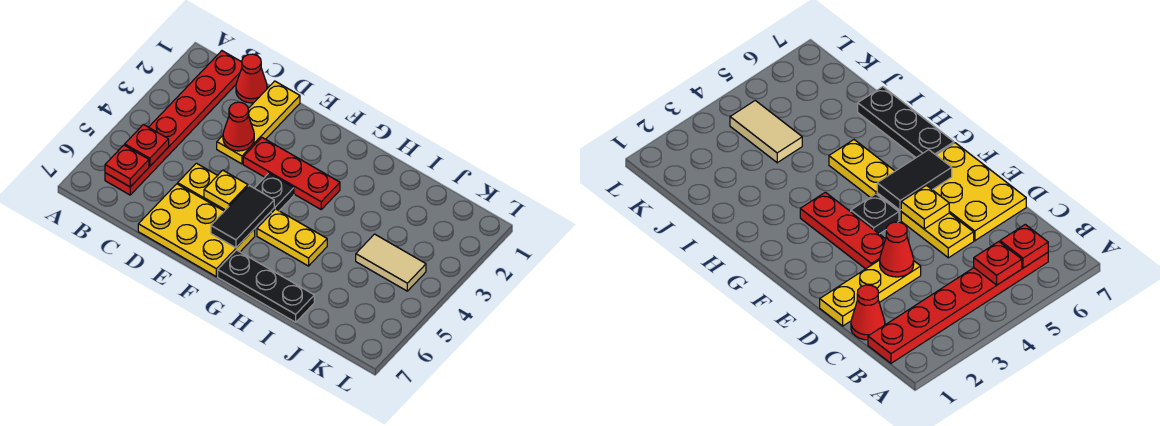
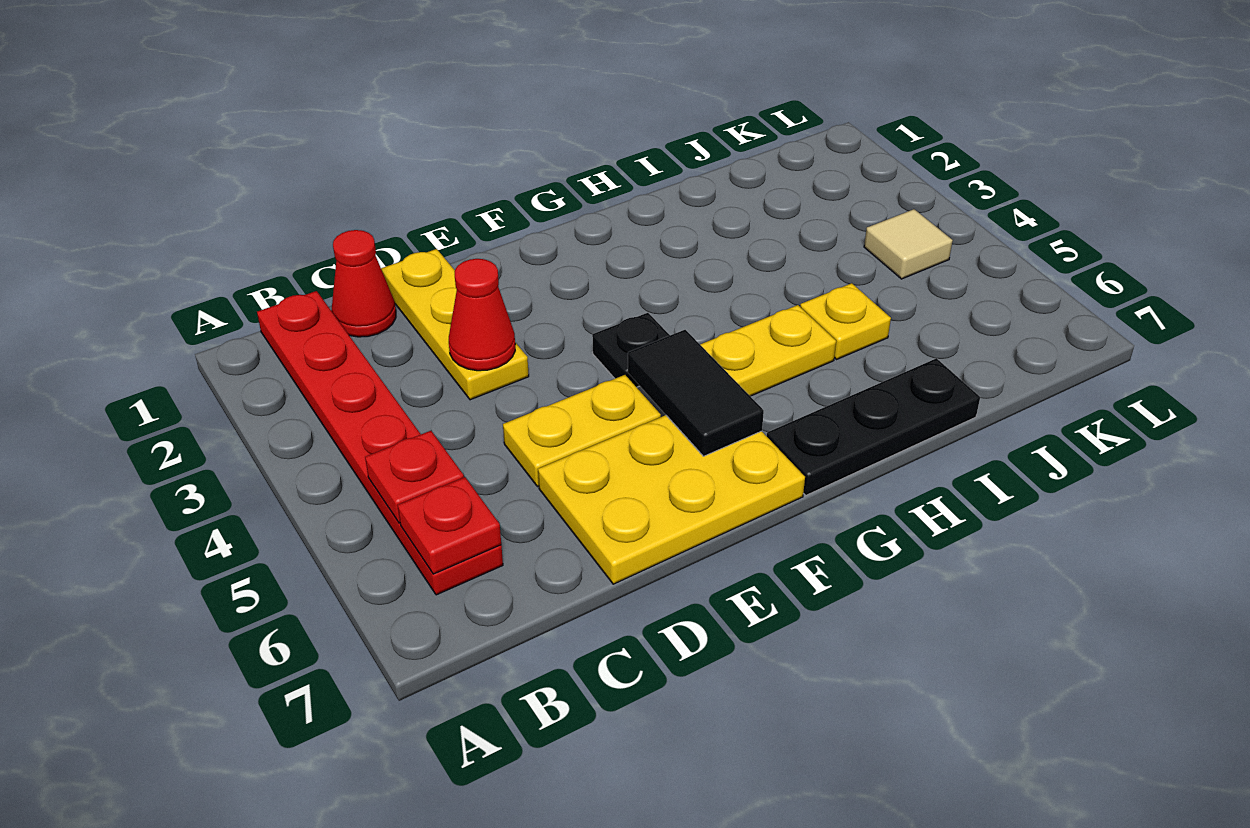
red plate E3:G3 level 1 -> none
yellow plate E5 level 2 -> yellow plate I5 level 1
tan tile J4:K4 level 1 -> tan tile K4 level 1

